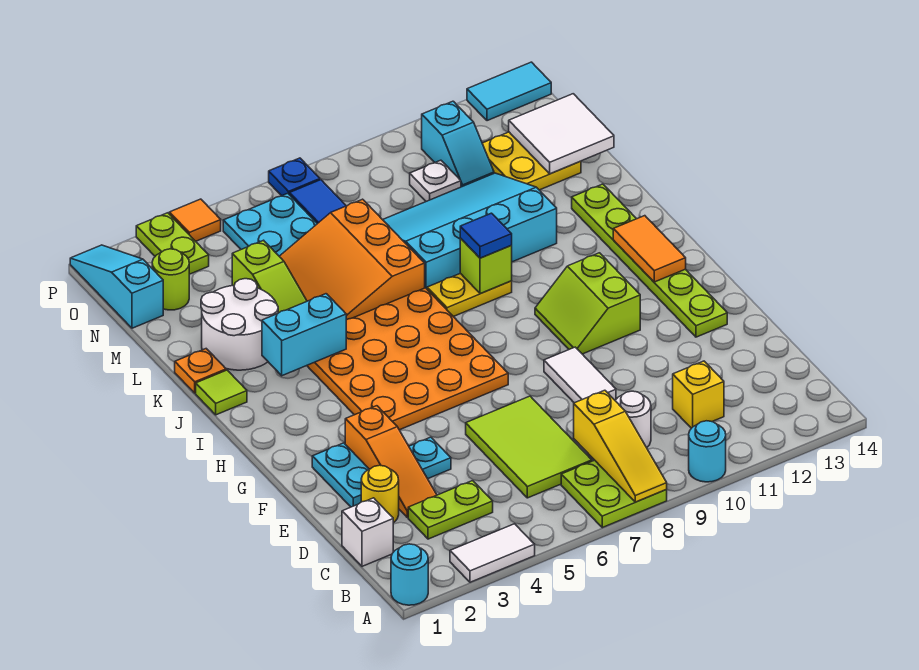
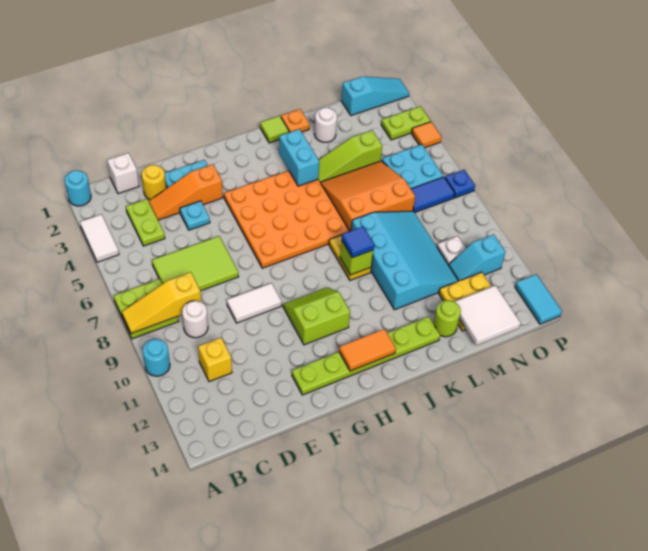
white round brick K2:L3 level 1 -> white round brick L2 level 1
lime round brick N2 level 1 -> lime round brick L13 level 1

